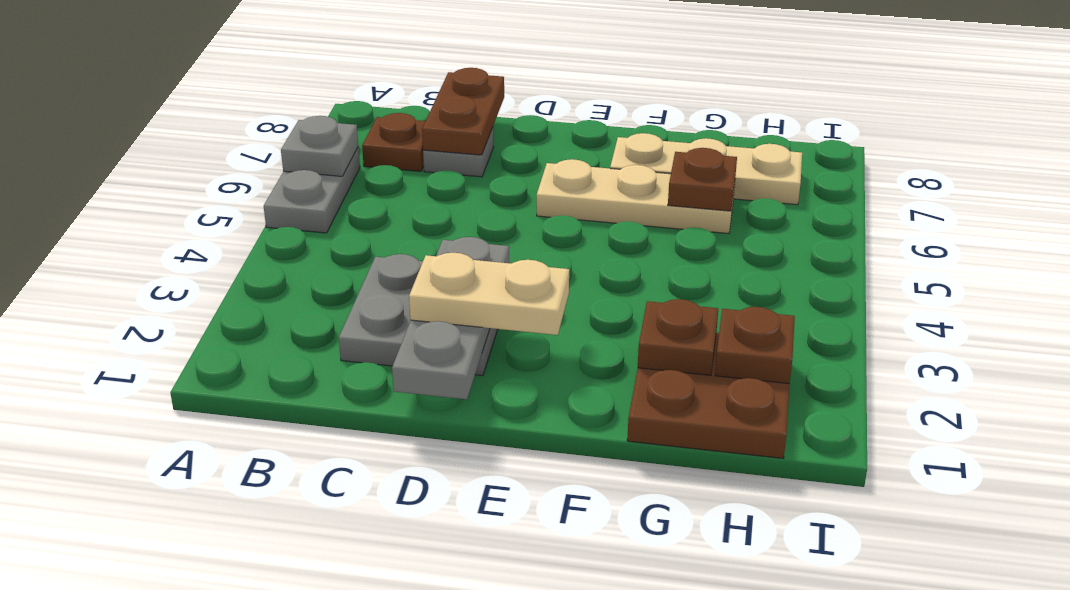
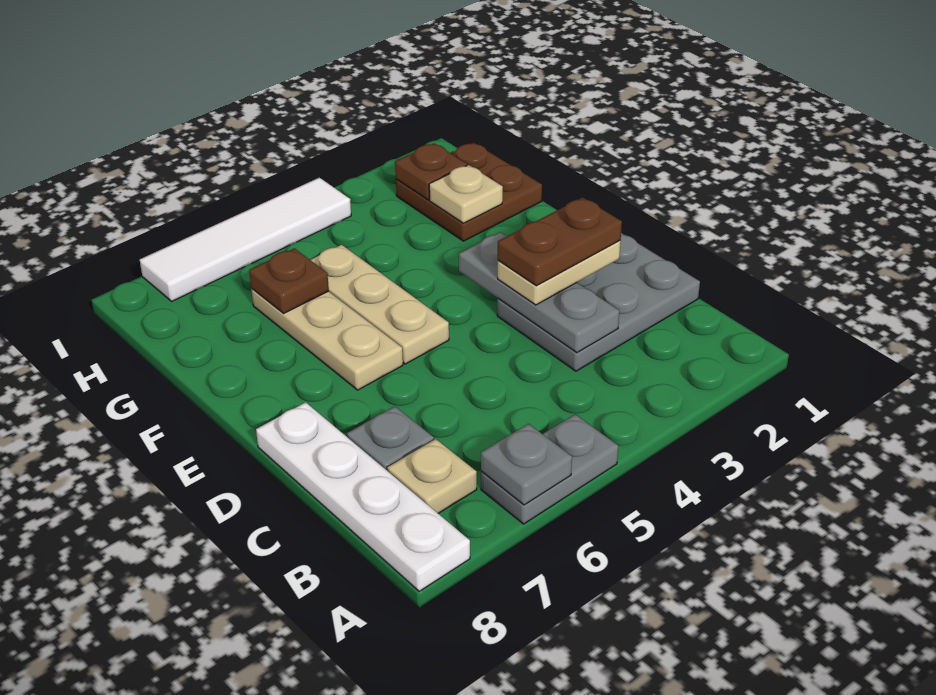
none -> white plate A8:D8 level 1
brown plate B7 level 1 -> tan plate B7 level 1
grey plate C2:D3 level 1 -> grey plate C1:D3 level 1
brown plate C7:C8 level 2 -> brown plate D2:D3 level 4
grey plate D1:D3 level 2 -> grey plate C3:E3 level 2
tan plate D2:E2 level 3 -> tan plate D2:D3 level 3
tan plate F7:H7 level 1 -> tan plate E5:G5 level 1
brown plate G2 level 2 -> tan plate G2 level 2
none -> white tile I4:I7 level 1

